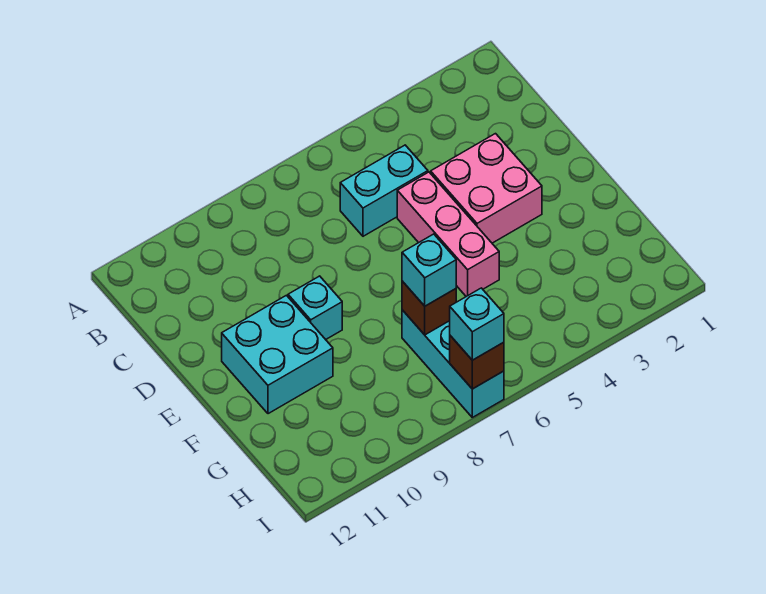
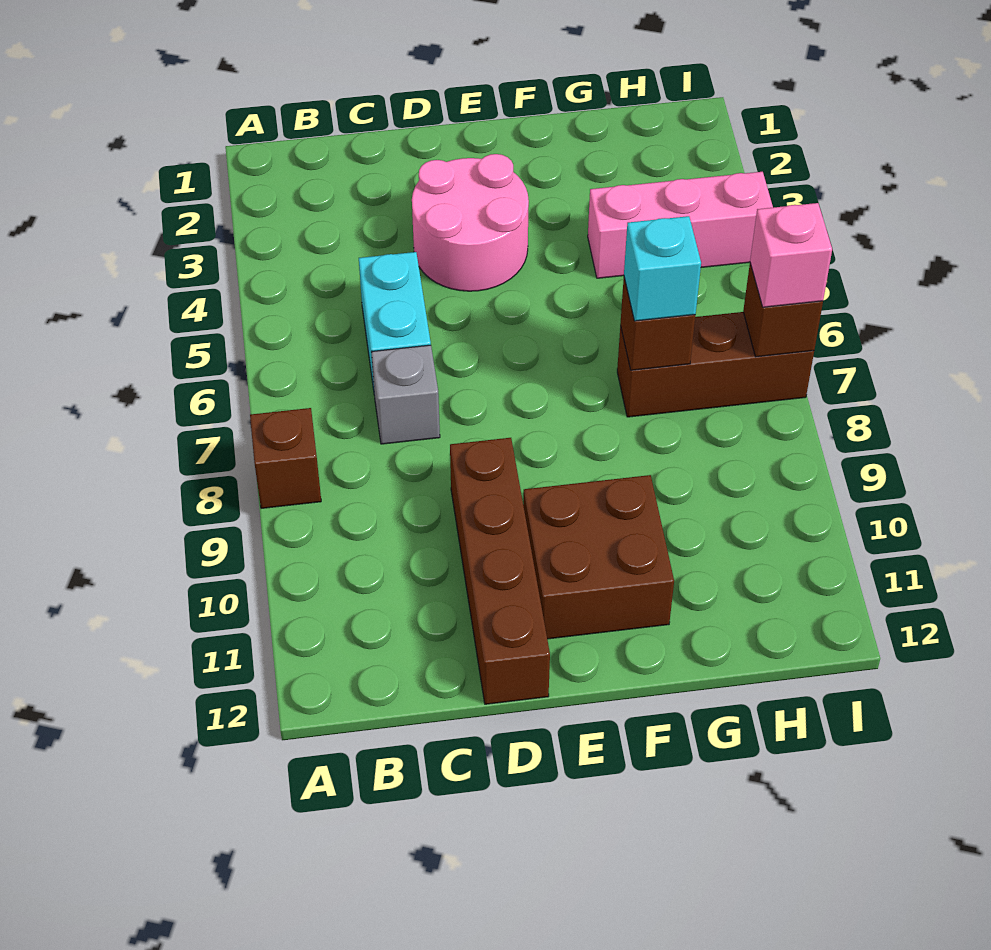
none -> brown brick A8 level 1
none -> grey brick C7 level 1
pink brick D3:E4 level 1 -> pink round brick D3:E4 level 1
pink brick D5:F5 level 1 -> pink brick G4:I4 level 1
none -> brown brick D9:D12 level 1
cyan brick E9 level 1 -> none
cyan brick E10:F11 level 1 -> brown brick E10:F11 level 1
cyan brick G7:I7 level 1 -> brown brick G7:I7 level 1
cyan brick I7 level 3 -> pink brick I7 level 3

